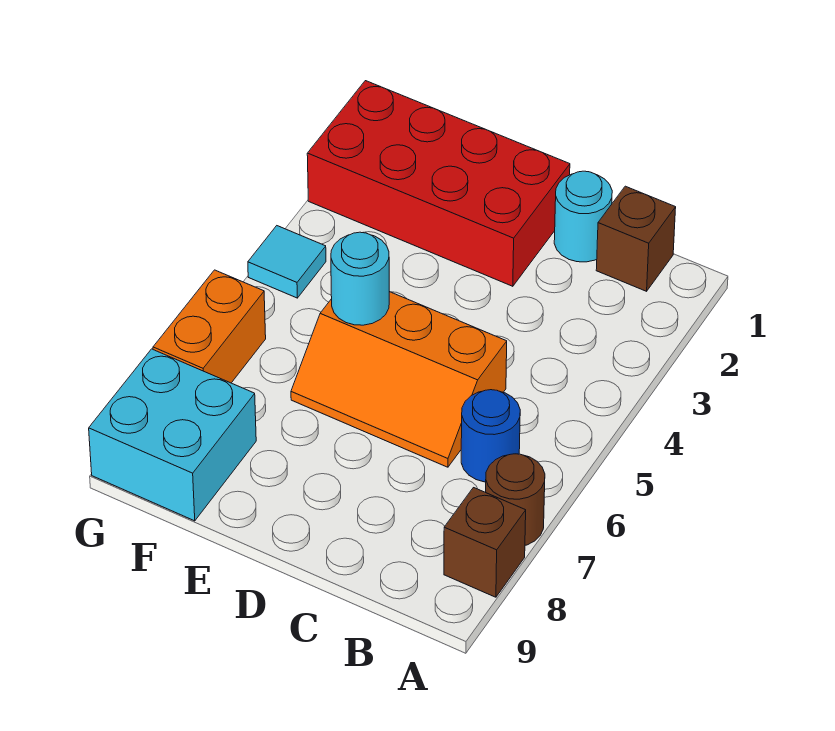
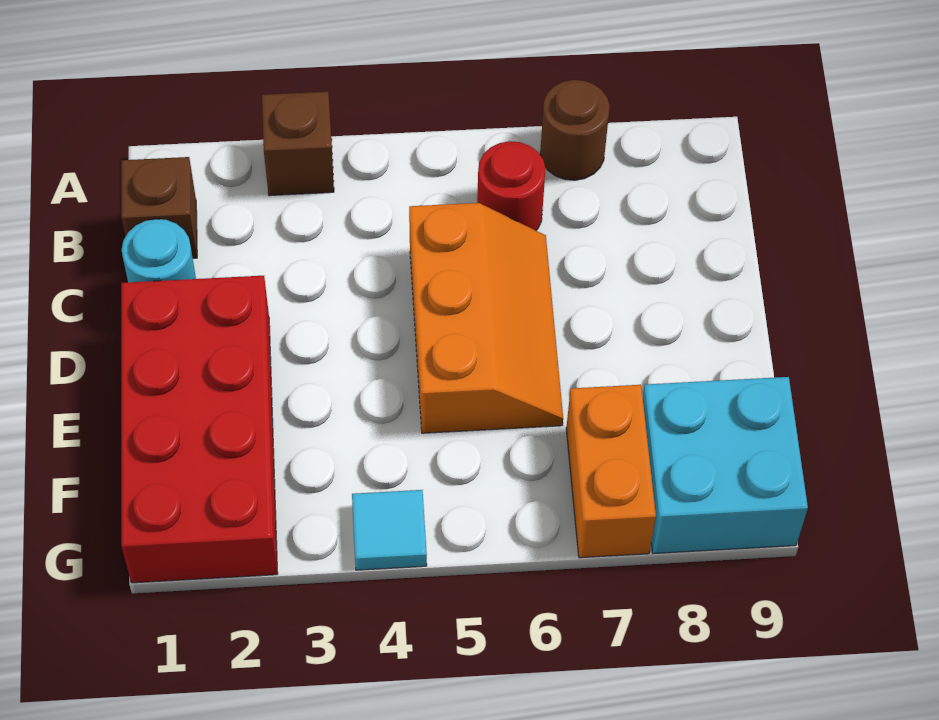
brown brick A8 level 1 -> brown brick A3 level 1
blue round brick B6 level 1 -> red round brick B6 level 1
cyan round brick E5 level 2 -> none
orange brick G6:G7 level 1 -> orange brick F7:G7 level 1

